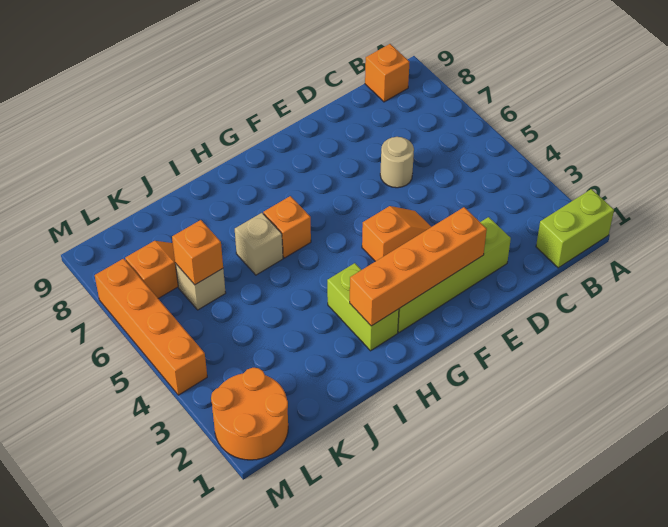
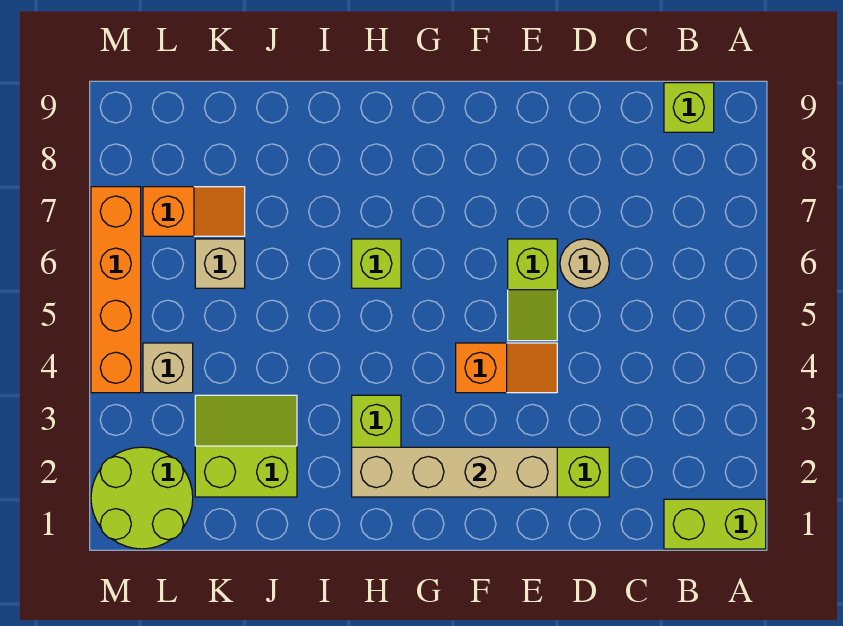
orange brick B9 level 1 -> lime brick B9 level 1
orange brick E2:H2 level 2 -> tan brick E2:H2 level 2
none -> lime slope E5:E6 level 1 top 6
orange brick H6 level 1 -> lime brick H6 level 1
tan brick I6 level 1 -> tan brick L4 level 1
none -> lime slope J2:K3 level 1 top 2
orange brick K6 level 2 -> none
orange round brick L1:M2 level 1 -> lime round brick L1:M2 level 1

